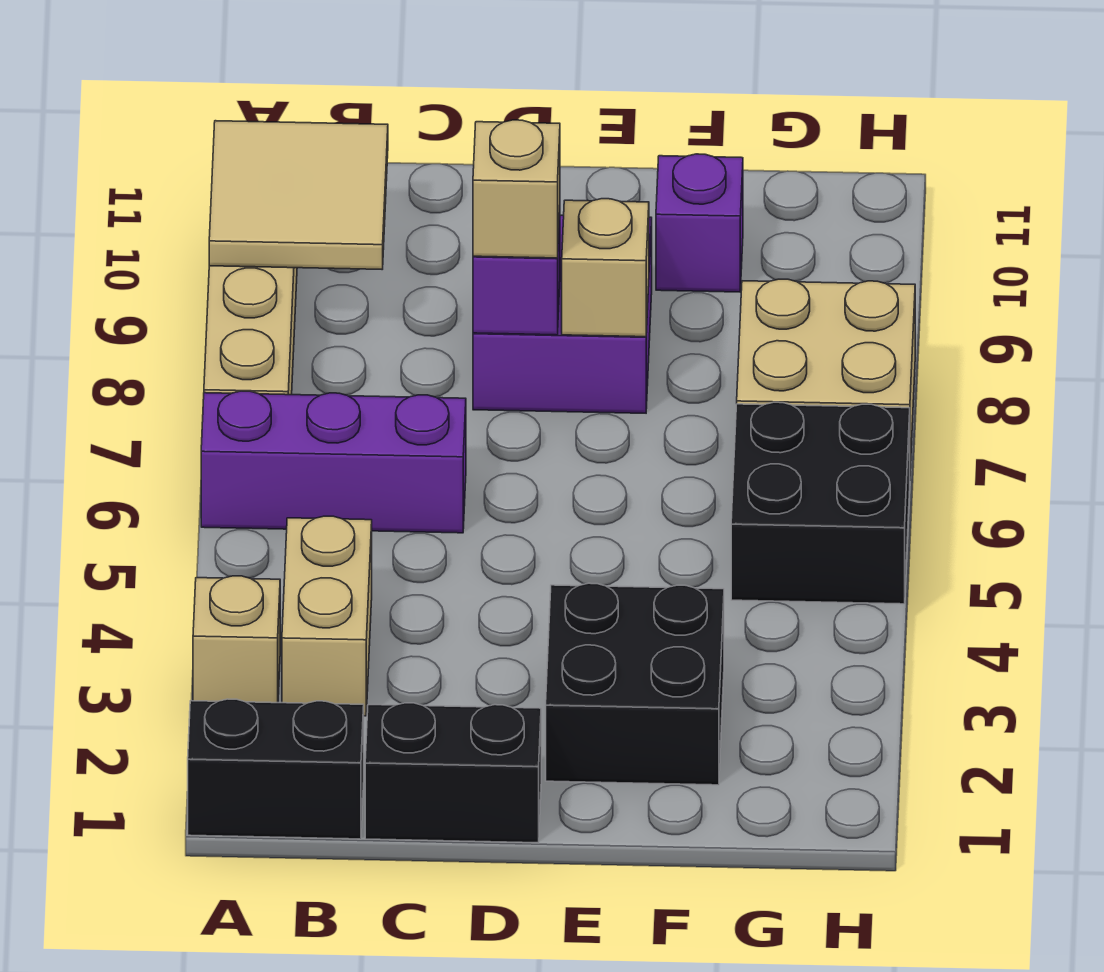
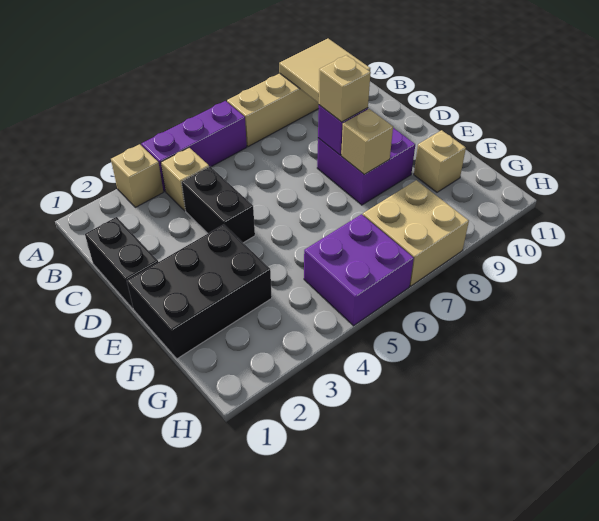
black brick A1:B1 level 1 -> black brick C4:D4 level 1
purple brick A6:C6 level 1 -> purple brick A4:A6 level 1
tan brick B3:B4 level 1 -> tan brick B4 level 1
black brick E2:F3 level 1 -> black brick E1:F3 level 1
purple brick F10 level 1 -> tan brick F10 level 1
black brick G5:H6 level 1 -> purple brick G5:H6 level 1

